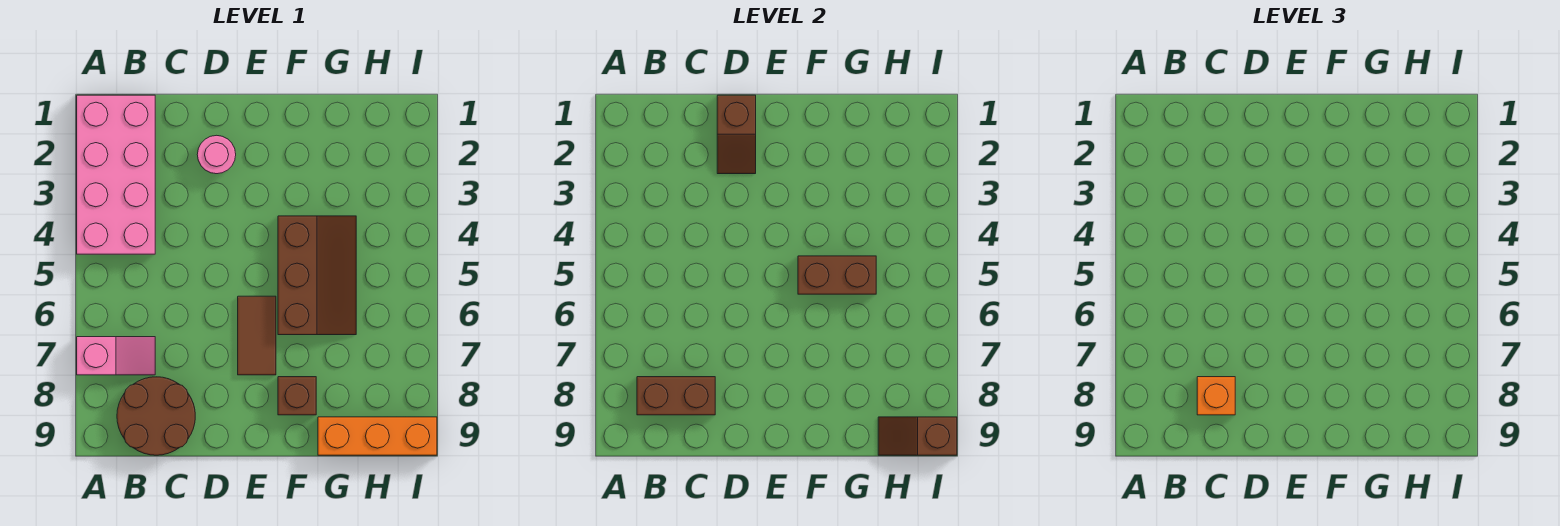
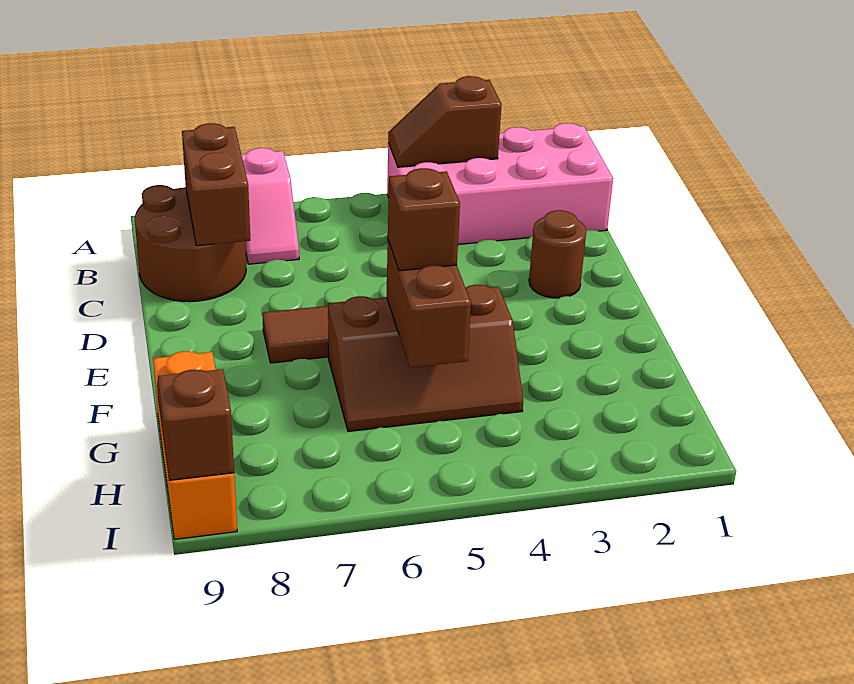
orange brick C8 level 3 -> none
brown slope D1:D2 level 2 top 1 -> brown slope A3:A4 level 2 top 3
pink round brick D2 level 1 -> brown round brick D2 level 1
brown brick F8 level 1 -> brown brick F5 level 3

